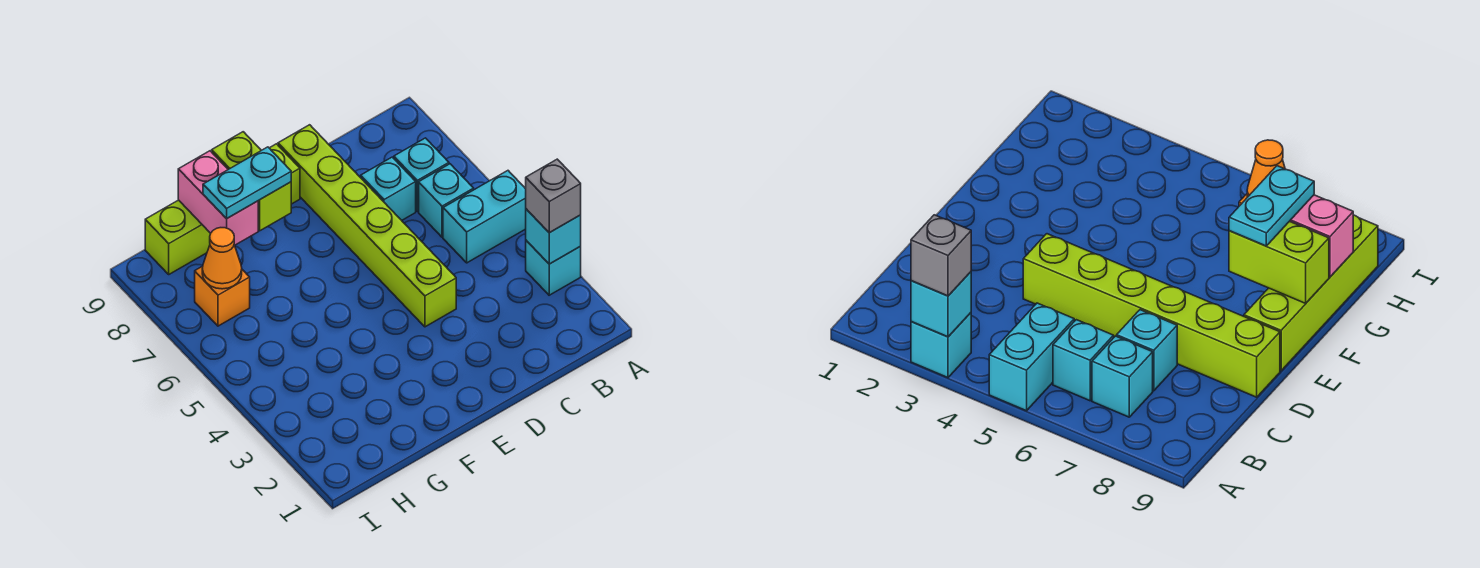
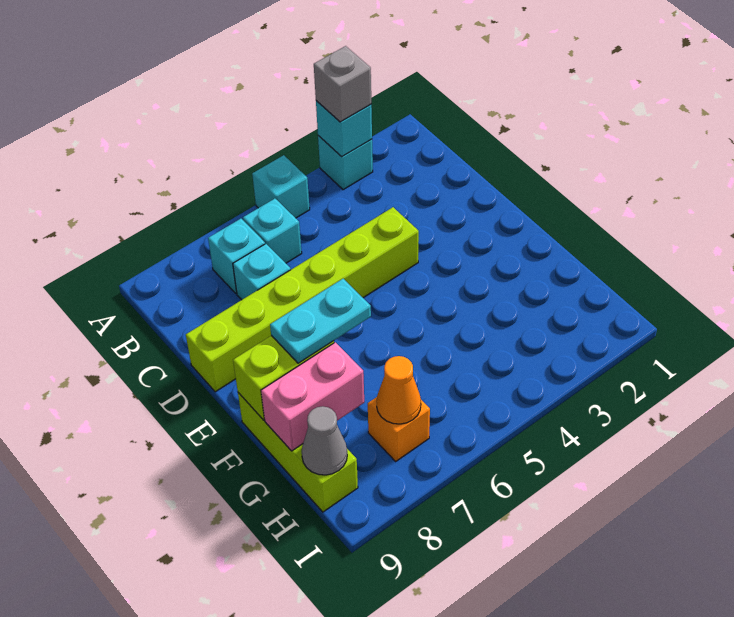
cyan brick A5:B5 level 1 -> cyan brick A5 level 1
lime brick E9:H9 level 1 -> lime brick F9:H9 level 1
cyan plate F8:G8 level 3 -> cyan plate F7:F8 level 3
none -> grey cone H9 level 2

